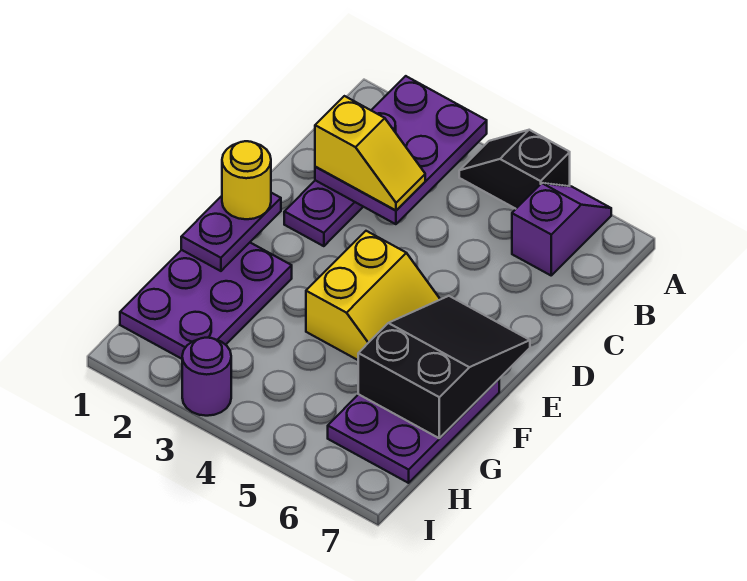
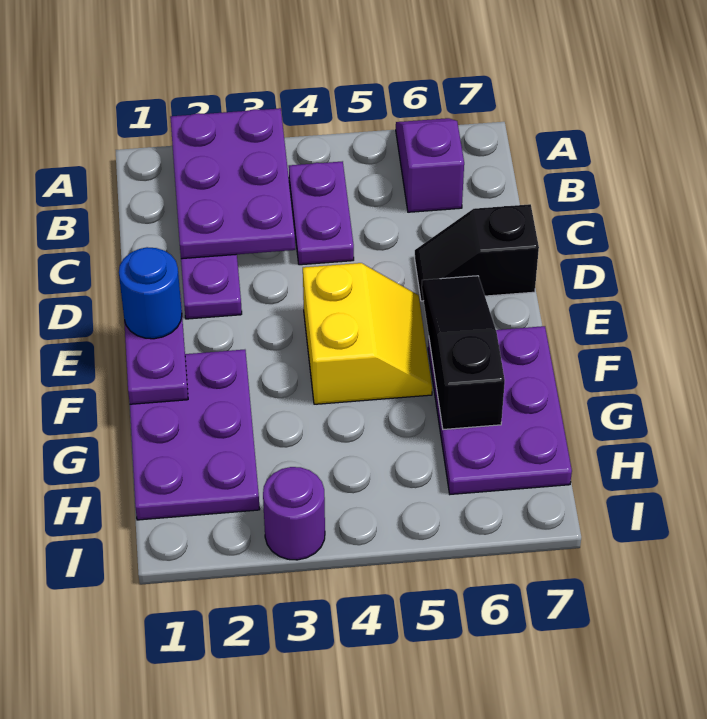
black slope A4:A5 level 1 top 5 -> black slope D6:D7 level 1 top 7
none -> purple plate B4:C4 level 1
yellow slope C2:C3 level 3 top 2 -> none
yellow round brick E1 level 3 -> blue round brick E1 level 3
black slope E6:G7 level 2 top G -> black slope E6:G6 level 2 top G

